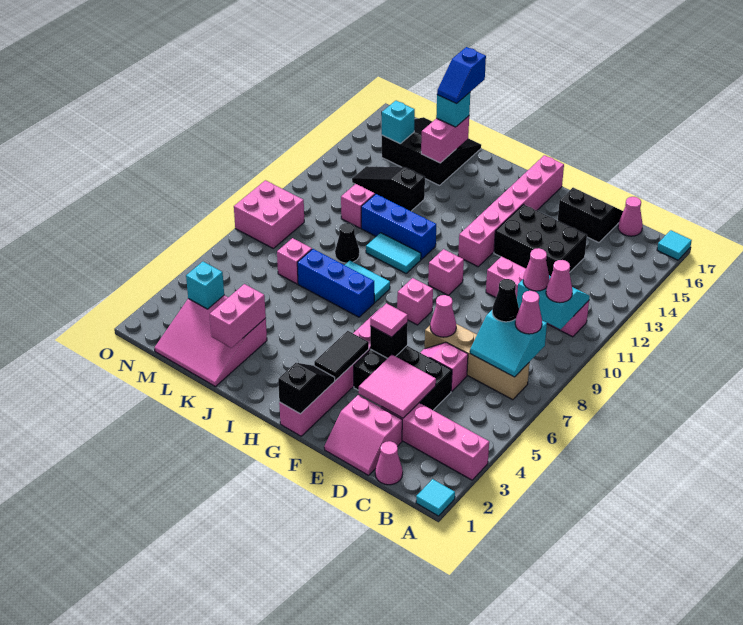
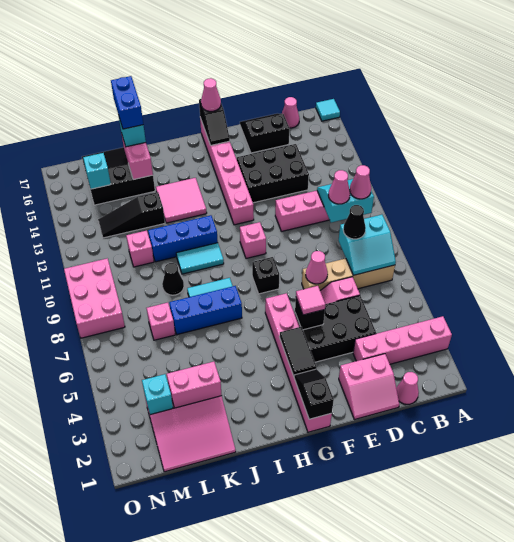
cyan tile A1 level 1 -> none
pink cone B8 level 3 -> pink cone G17 level 3
pink tile D3:E4 level 2 -> pink tile I13:J14 level 1
pink brick G8 level 1 -> black brick G8 level 1
none -> black slope G16:G17 level 2 top 17
pink brick K2:K3 level 2 -> pink brick K3:L3 level 2
blue slope K16:K17 level 4 top 17 -> blue brick K16:K17 level 4
pink brick N8:O9 level 1 -> pink brick N8:O10 level 1

